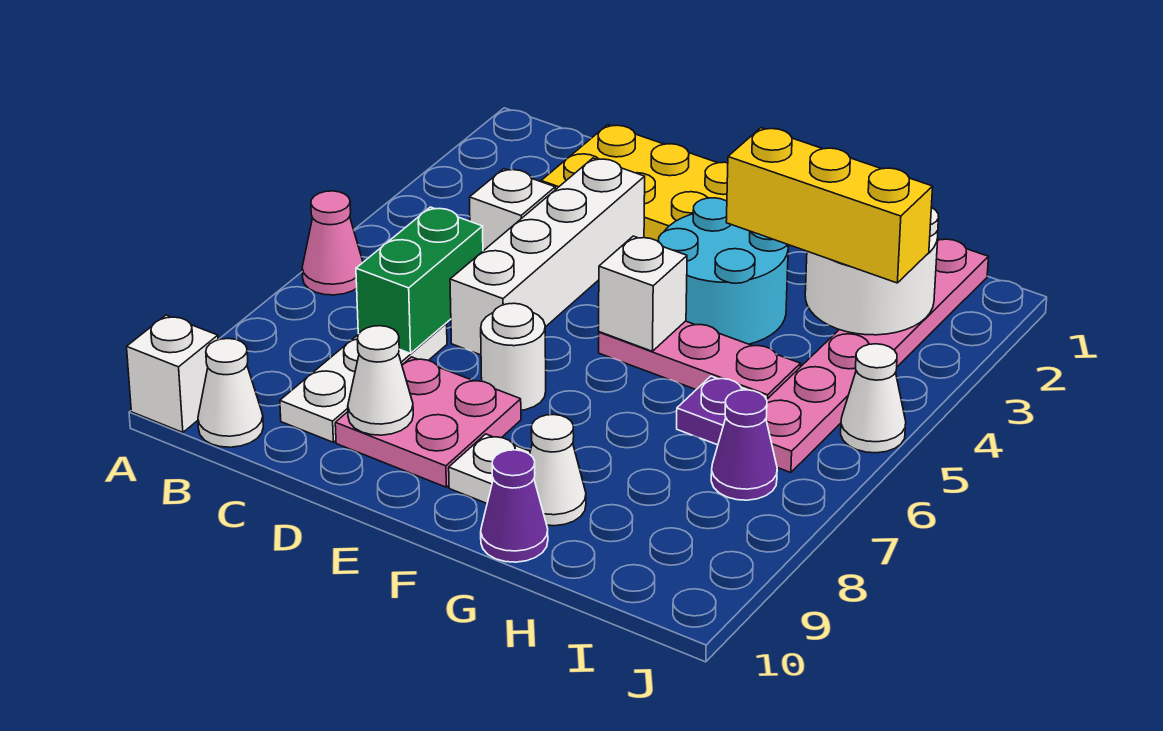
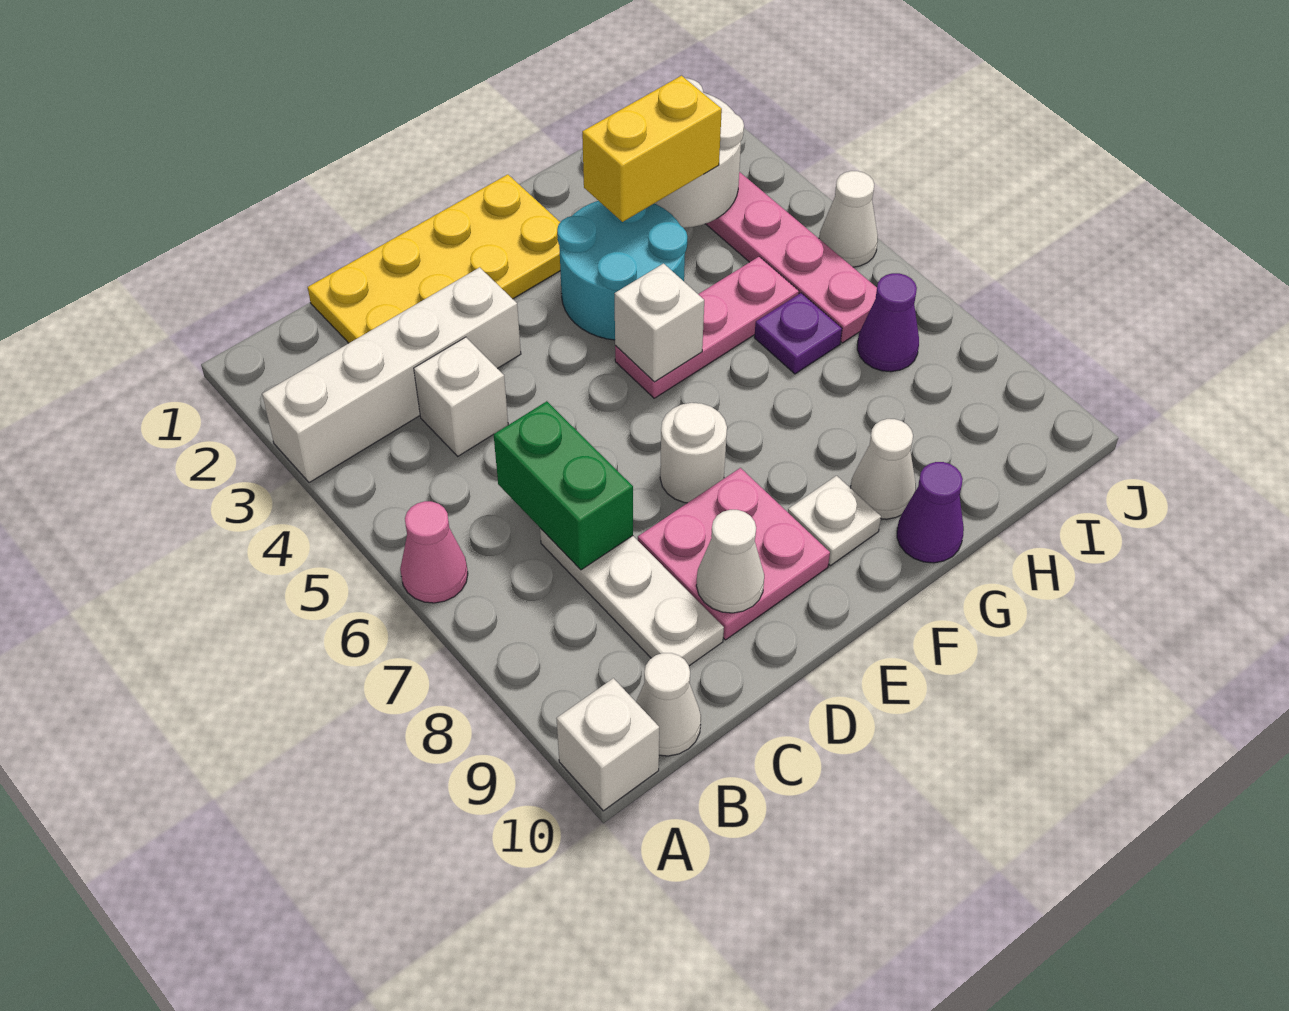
white brick D3:D6 level 1 -> white brick A3:D3 level 1
yellow brick G3:I3 level 3 -> yellow brick G3:H3 level 3

